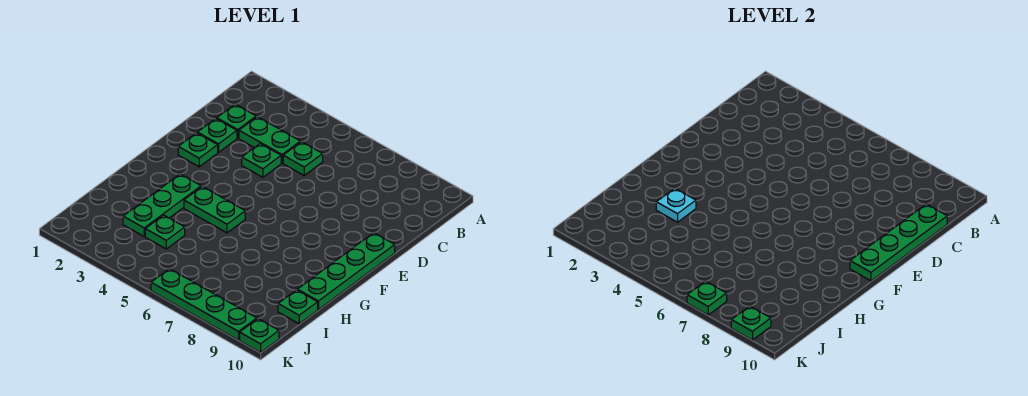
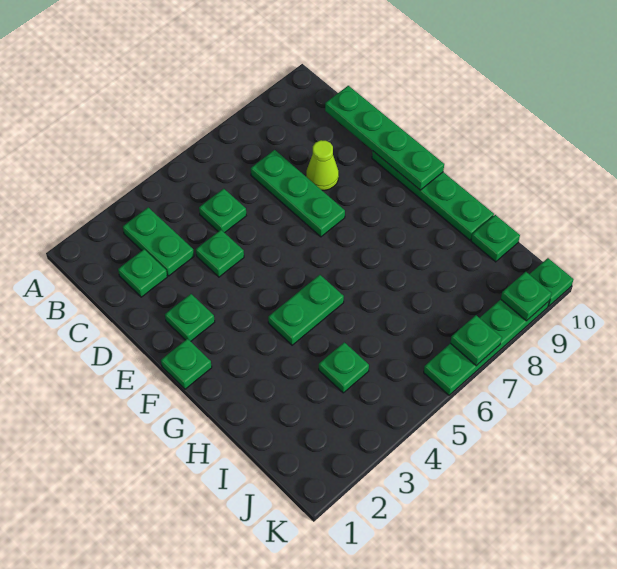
green plate C3:C4 level 1 -> green plate B3:C3 level 1
green plate D2 level 1 -> green plate F1 level 1
none -> lime cone D8 level 1
green plate G3:I3 level 1 -> green plate C7:E7 level 1
cyan plate H3 level 2 -> none

